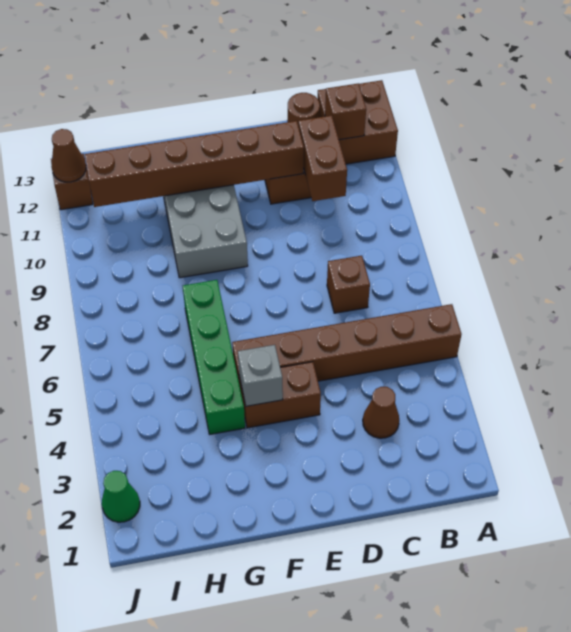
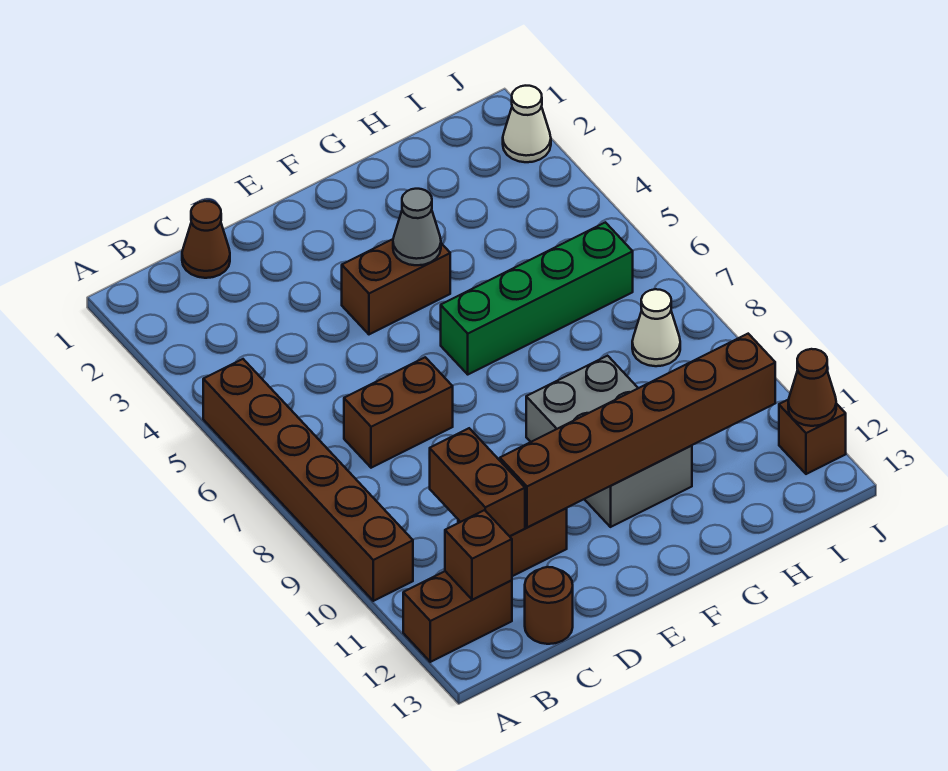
brown brick A5:F5 level 1 -> brown brick A5:A10 level 1
brown brick A12:B13 level 1 -> brown brick A12:B12 level 1
brown cone C3 level 1 -> brown cone C1 level 1
brown brick C7 level 1 -> brown brick C7:D7 level 1
grey brick F4 level 2 -> grey cone F4 level 2
green brick G4:G7 level 1 -> green brick F6:I6 level 1
none -> white cone I8 level 1
green cone J2 level 1 -> white cone J2 level 1

